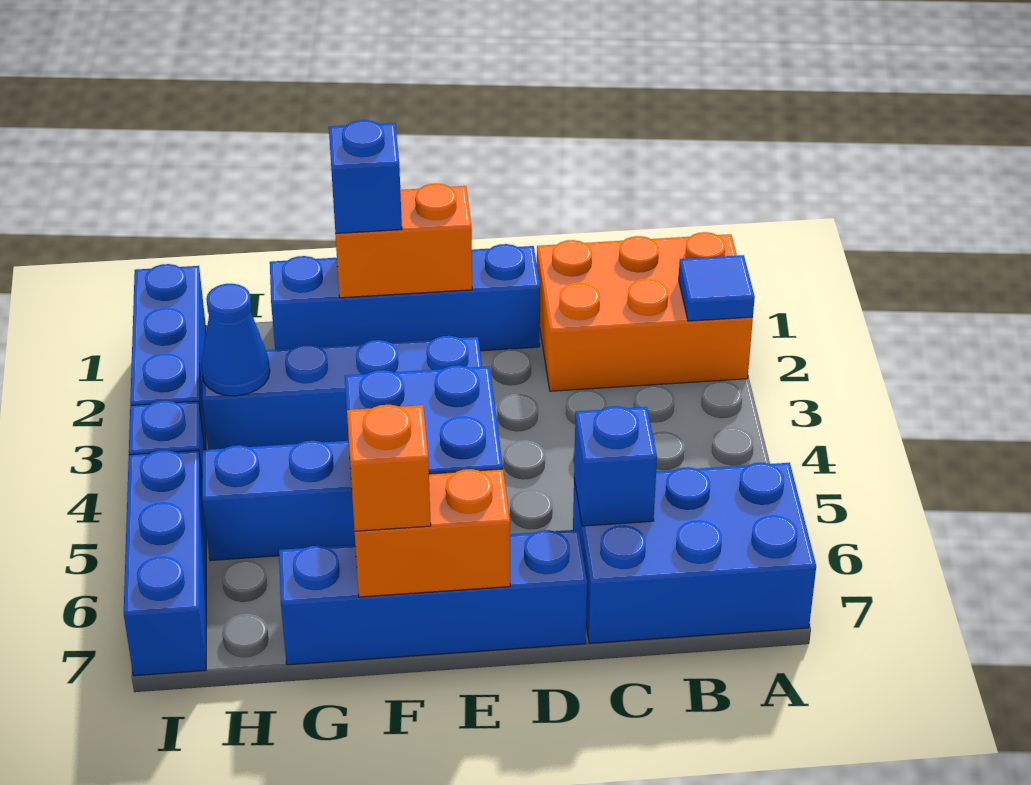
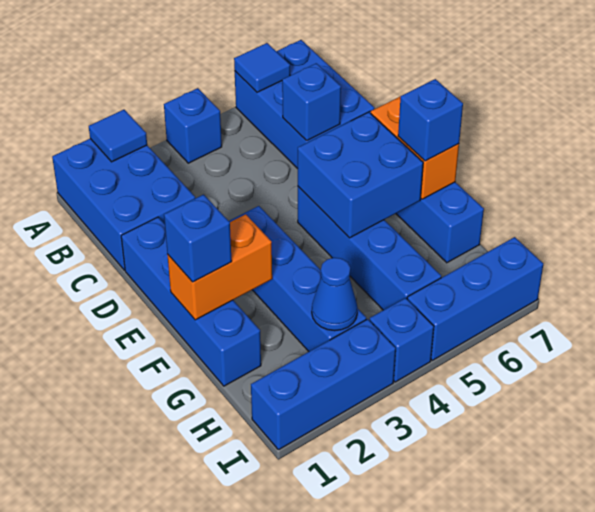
orange brick A1:C2 level 1 -> blue brick A1:C2 level 1
none -> blue brick A4 level 1
none -> blue tile A6 level 2
orange brick E1:F1 level 2 -> orange brick F1:F2 level 2
orange brick F7 level 3 -> blue brick F7 level 3

